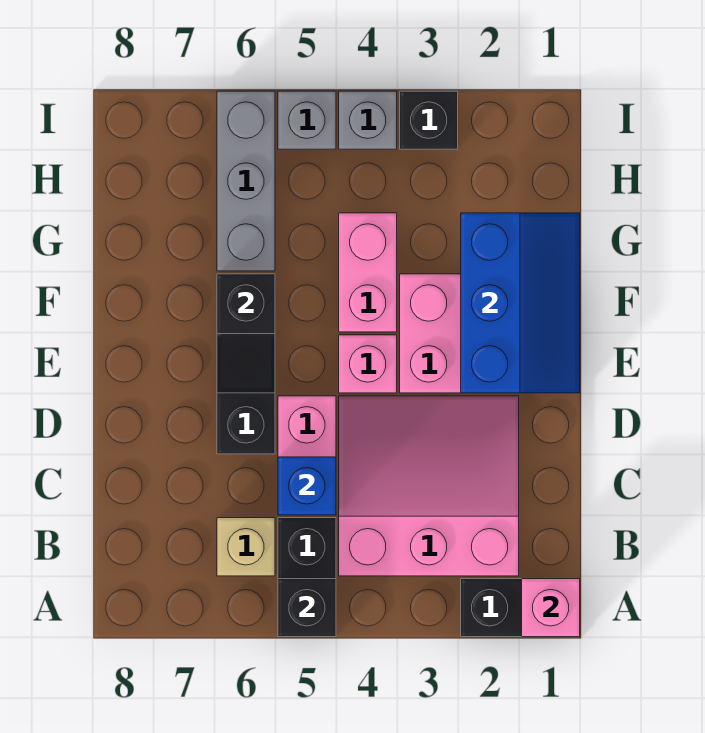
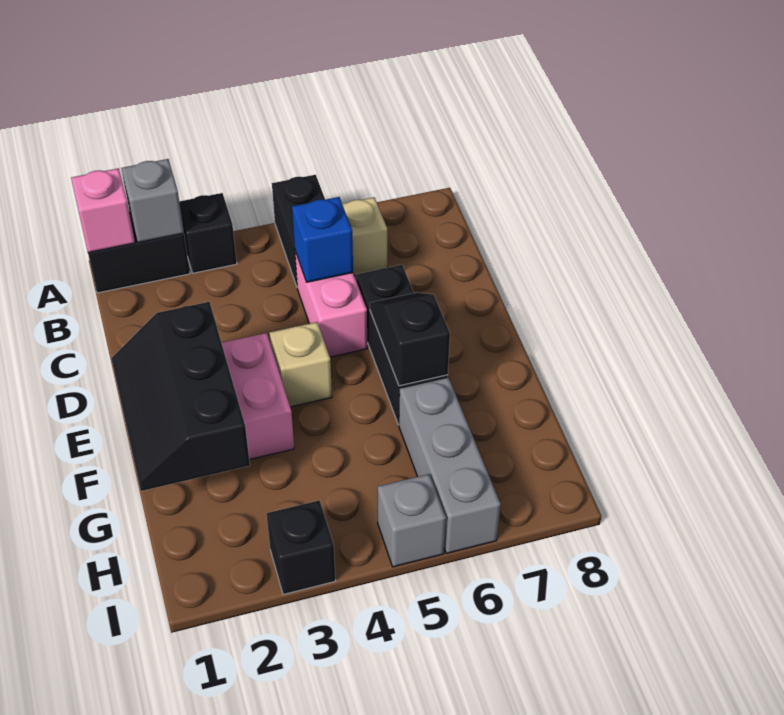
black brick A5 level 2 -> black brick A3 level 1
pink slope B2:D4 level 1 top B -> none
blue slope E1:G2 level 2 top 2 -> black slope E1:G2 level 2 top 2
pink brick E4 level 1 -> tan brick E4 level 1
pink brick F4:G4 level 1 -> none
grey brick I4 level 1 -> grey brick A2 level 2

